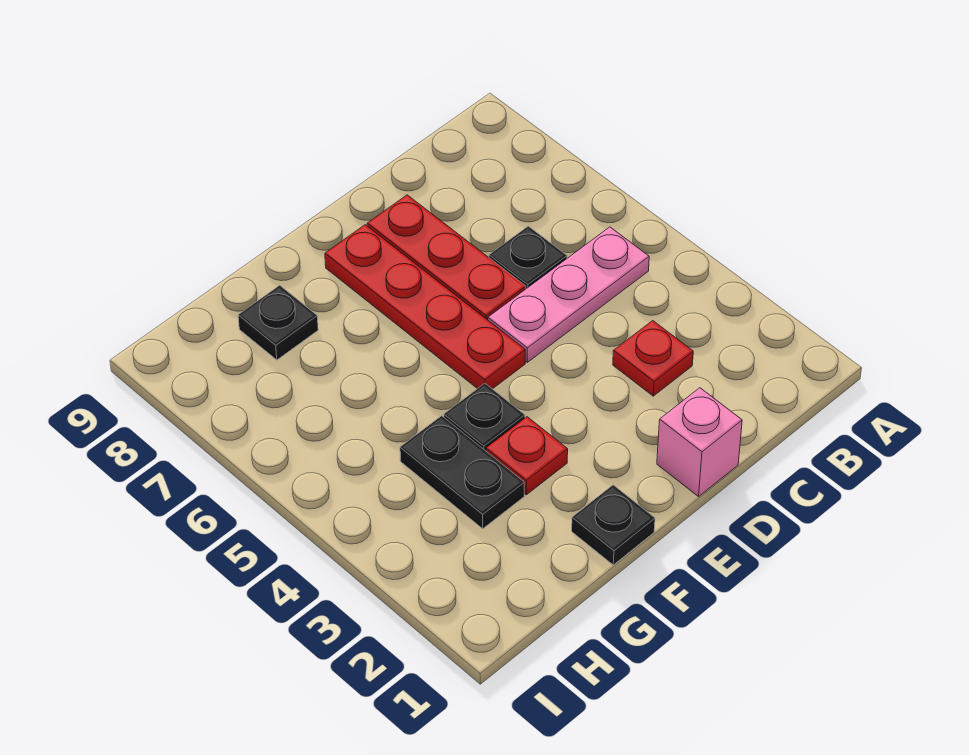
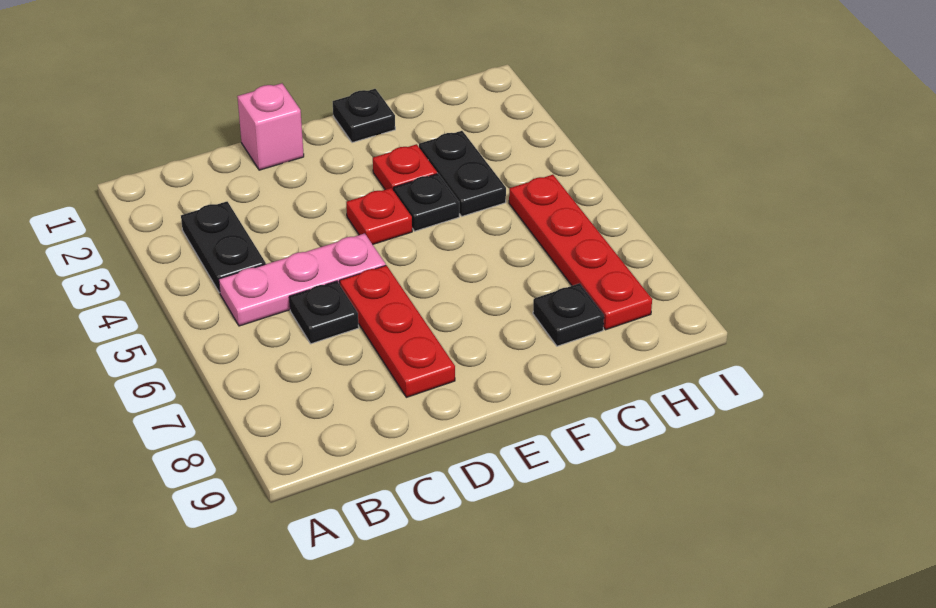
none -> black plate B3:B4 level 1
red plate C3 level 1 -> red plate E4 level 1
red plate E5:E8 level 1 -> red plate H5:H8 level 1

